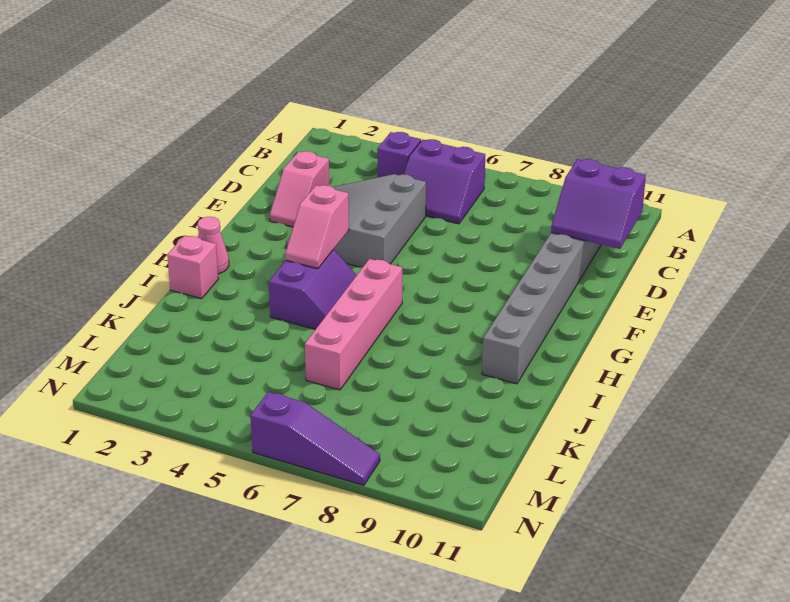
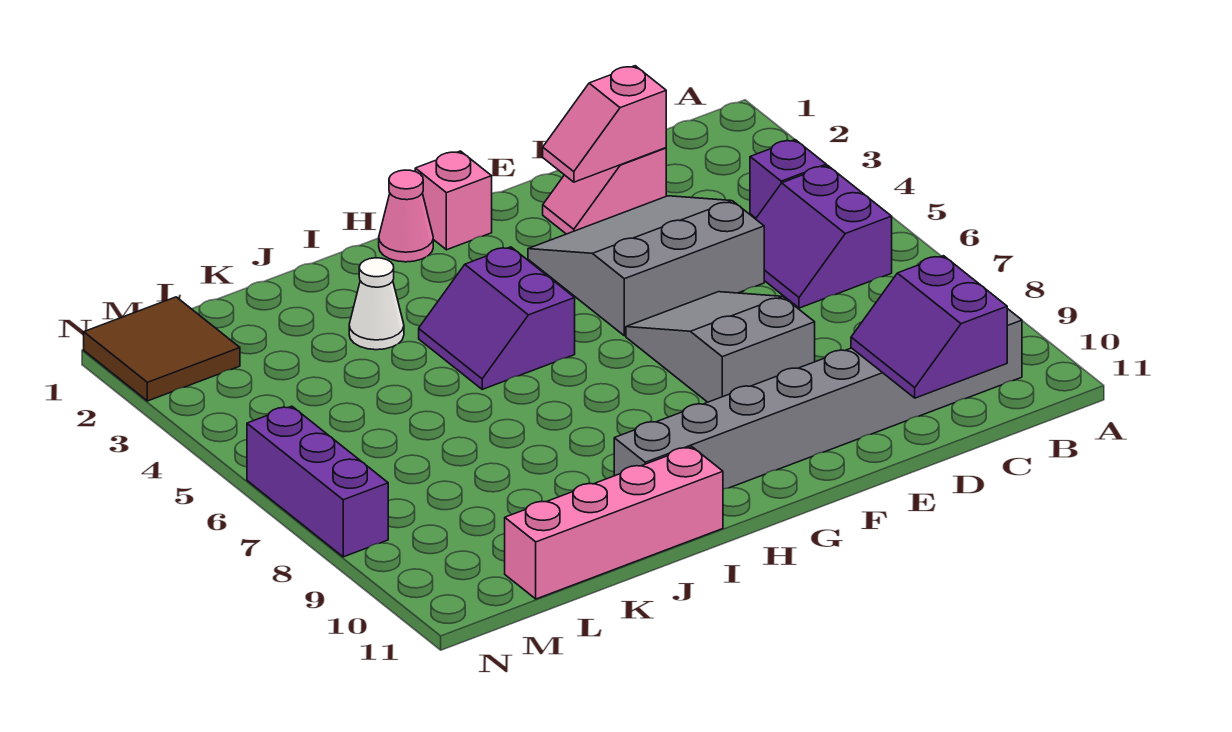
none -> grey slope E6:F8 level 1 top 8
pink slope G4:H4 level 2 top G -> pink slope D2:E2 level 2 top D
purple slope H4:I5 level 1 top 4 -> purple slope H4:I5 level 1 top H
pink brick H6:K6 level 1 -> pink brick I11:L11 level 1
pink brick I1 level 1 -> pink brick G1 level 1
none -> white cone J3 level 1
none -> brown tile M1:N2 level 1
purple slope N6:N8 level 1 top 6 -> purple brick N6:N8 level 1

